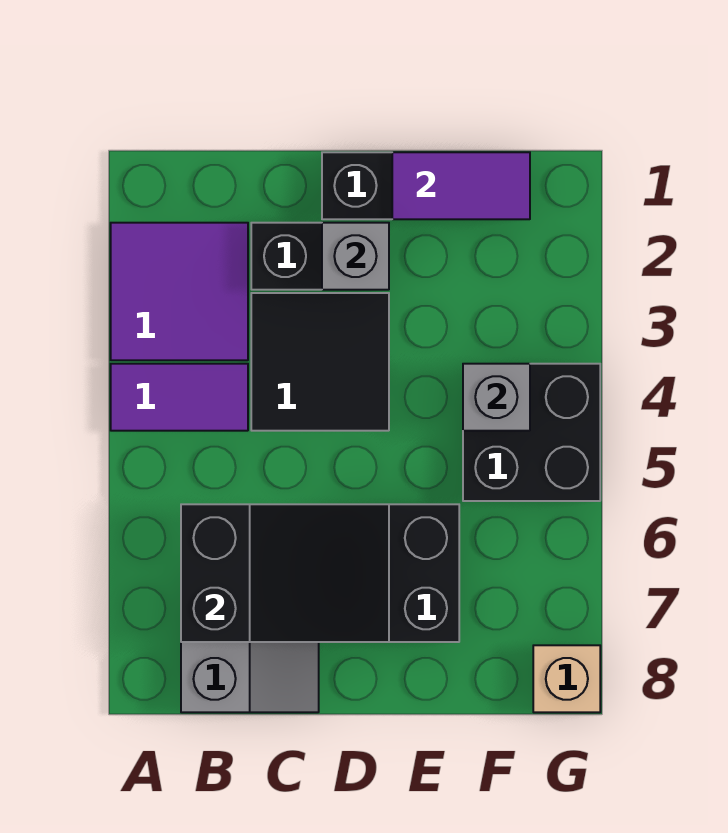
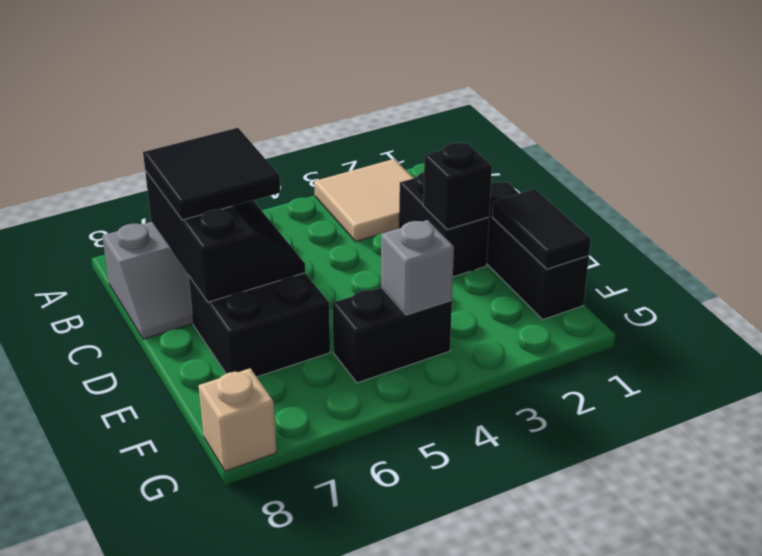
purple tile A2:B3 level 1 -> tan tile A2:B3 level 1
purple tile A4:B4 level 1 -> none
black slope B6:D7 level 2 top B -> black slope B6:D7 level 2 top 7
black tile C3:D4 level 1 -> black tile B6:C7 level 3
grey brick D2 level 2 -> black brick D2 level 2
purple tile E1:F1 level 2 -> black tile E1:F1 level 2
black brick F4:G5 level 1 -> black brick F4:F5 level 1

